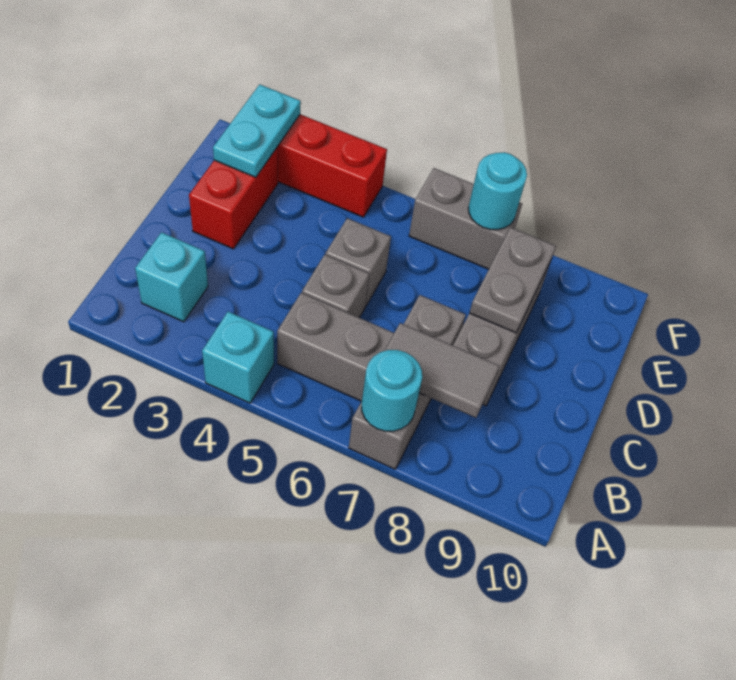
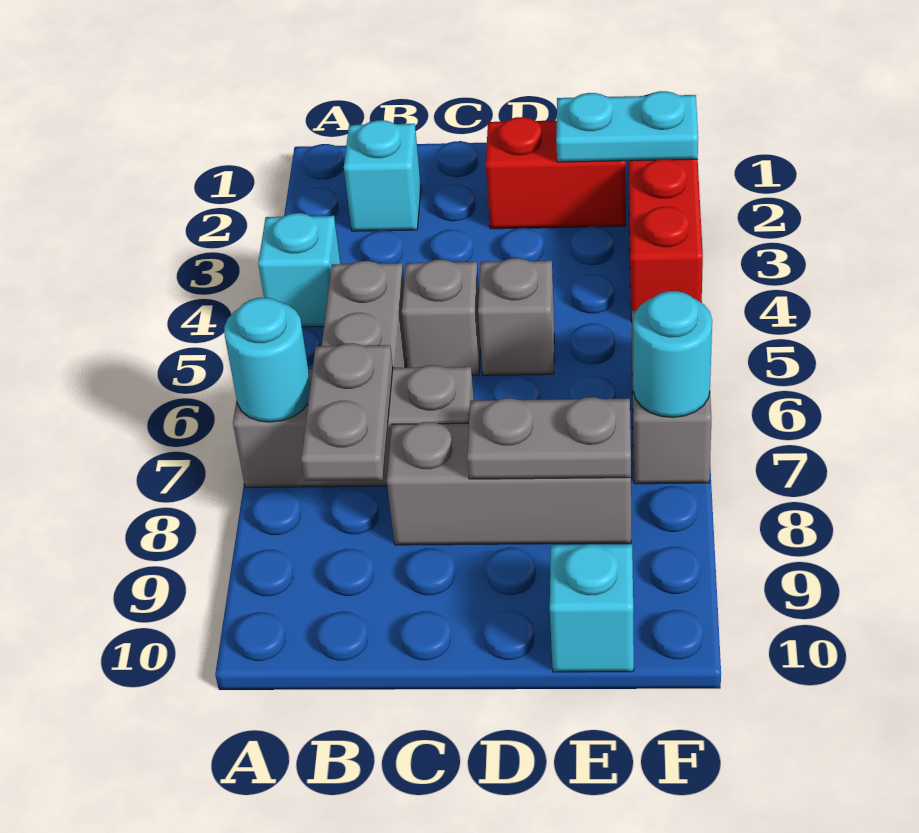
grey tile B7:B8 level 2 -> grey plate B7:B8 level 2
none -> cyan brick E10 level 1

